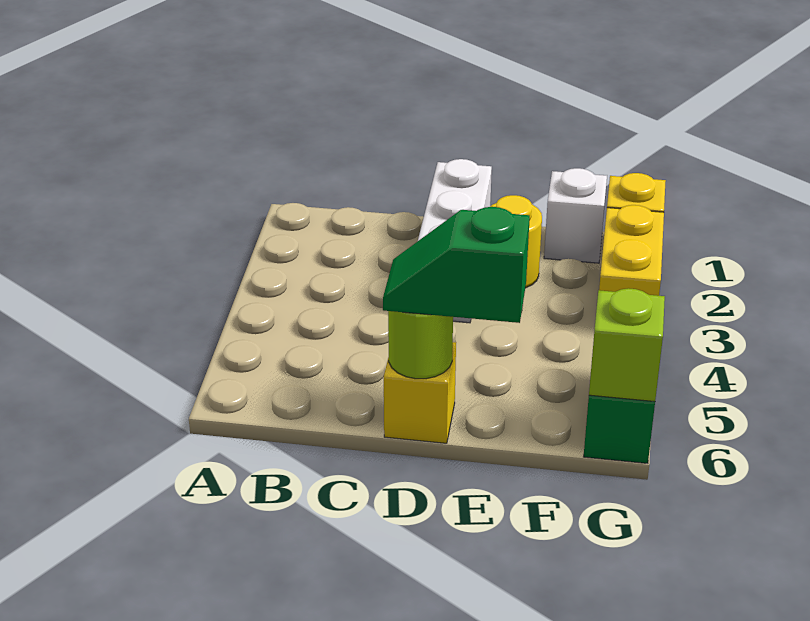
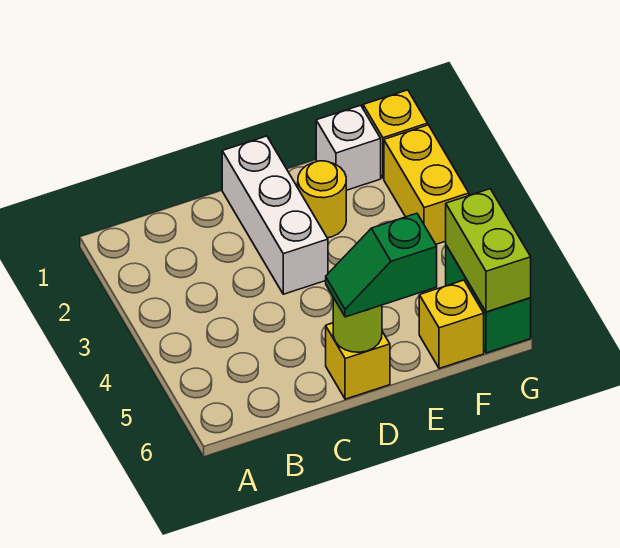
none -> yellow brick F6 level 1
lime brick G6 level 2 -> lime brick G5:G6 level 2

